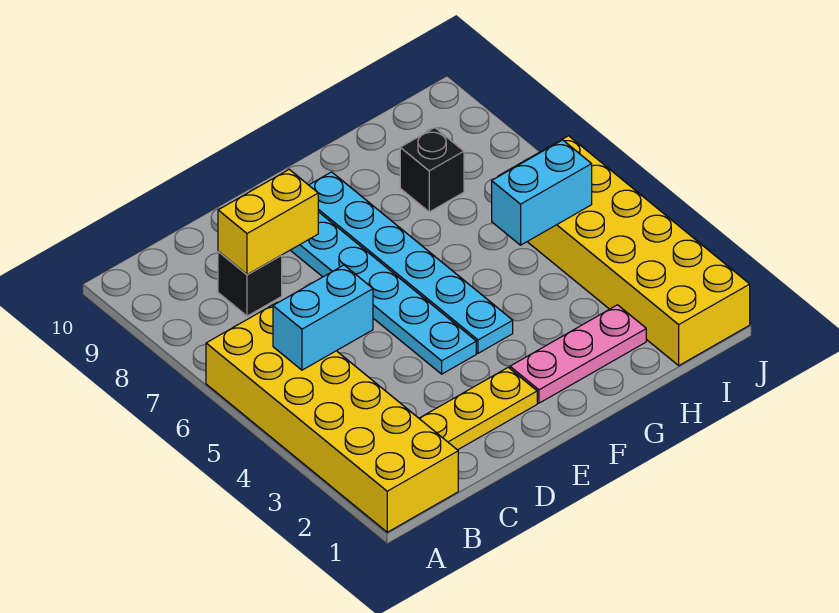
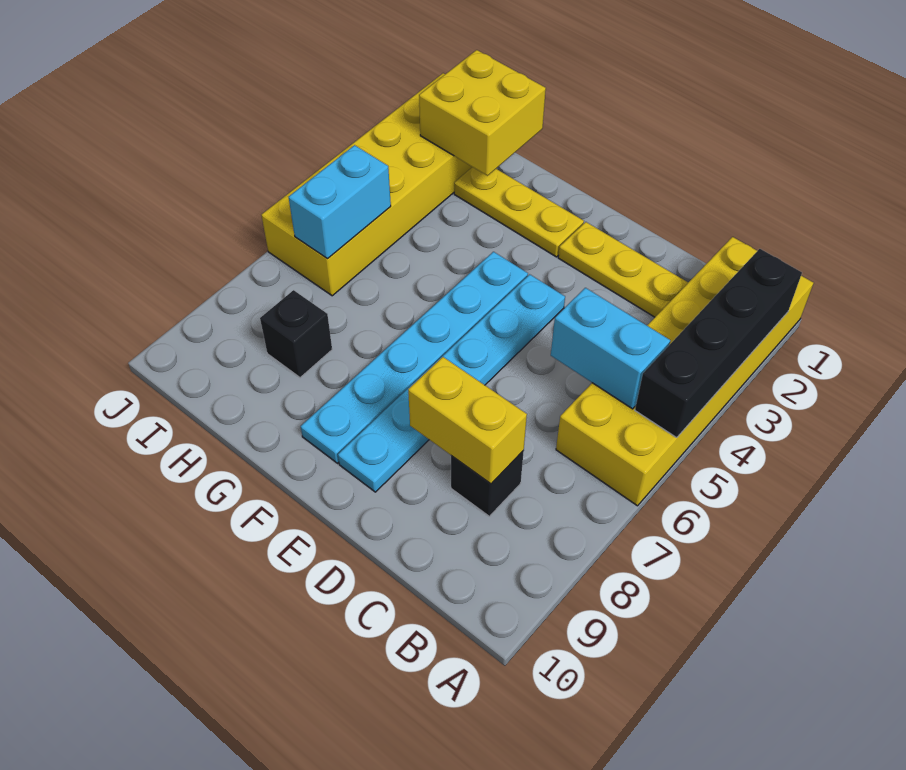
none -> black brick A2:A5 level 2
pink plate F2:H2 level 1 -> yellow plate F2:H2 level 1
none -> yellow brick H1:I2 level 2
cyan brick H5:I5 level 2 -> cyan brick I5:I6 level 2

